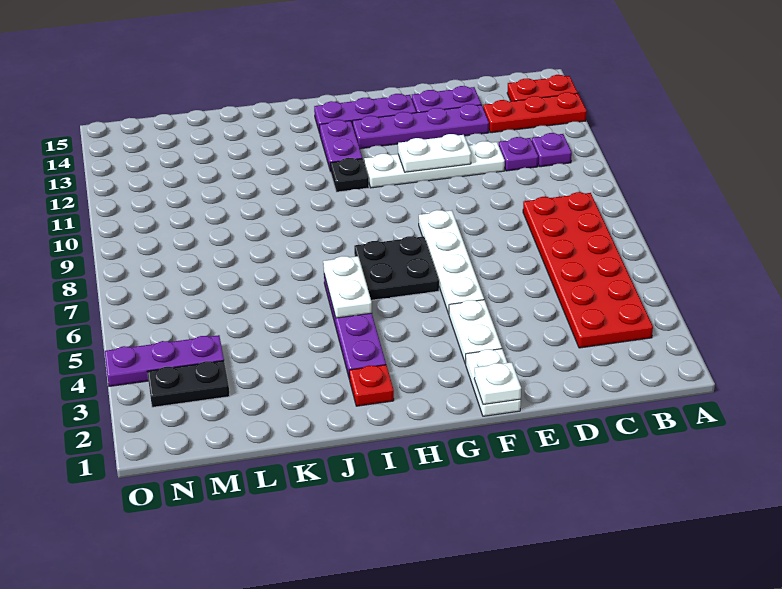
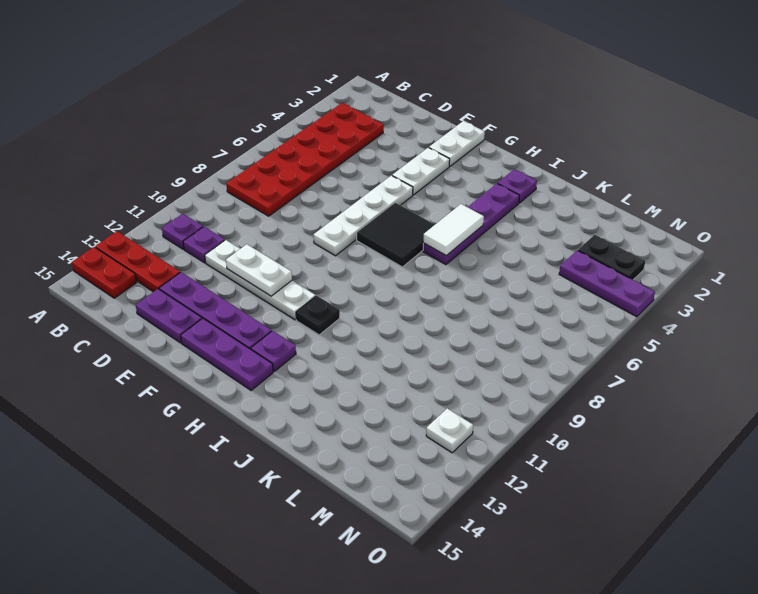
white plate F1 level 2 -> white plate N12 level 1
black plate G6:H7 level 1 -> black tile G6:H7 level 1
purple plate H12:H13 level 1 -> purple plate H13 level 1
red plate I2 level 1 -> purple plate I2 level 1
white plate I5:I6 level 2 -> white tile I5:I6 level 2

